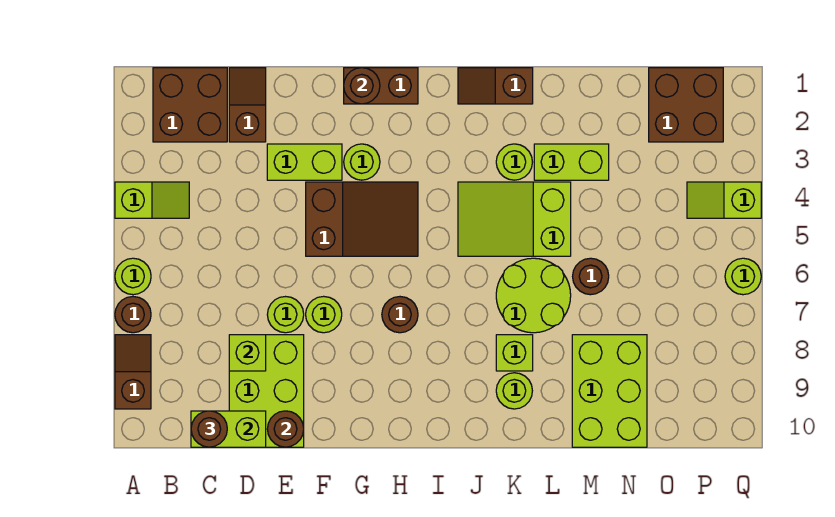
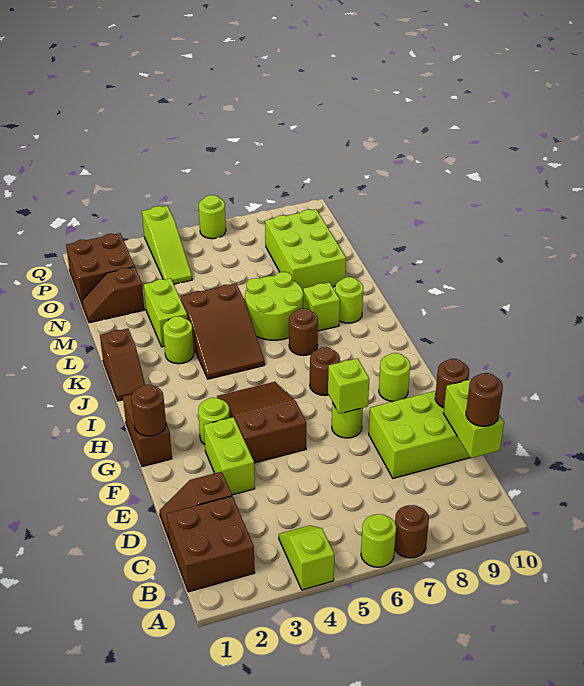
brown slope A8:A9 level 1 top 9 -> brown slope N1:N2 level 1 top 2
lime brick D8 level 2 -> lime brick F7 level 2
lime round brick E7 level 1 -> lime round brick G9 level 1
lime slope J4:L5 level 1 top L -> brown slope J4:L5 level 1 top L
brown round brick M6 level 1 -> brown round brick J7 level 1
lime brick M8:N10 level 1 -> lime brick M8:O9 level 1
lime slope P4:Q4 level 1 top Q -> lime slope O4:Q4 level 1 top Q

